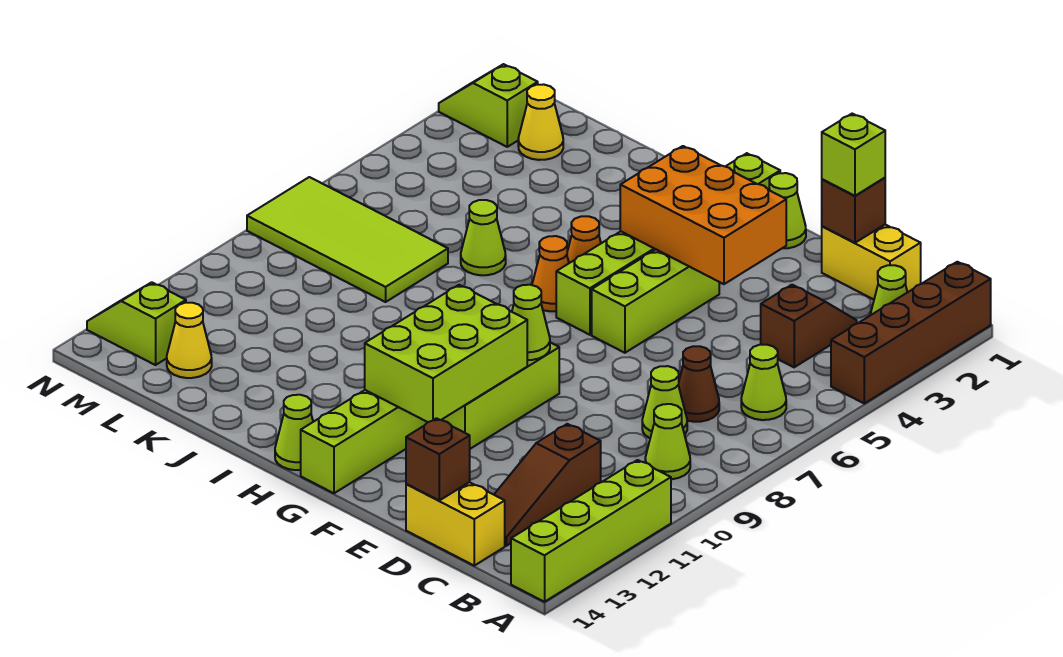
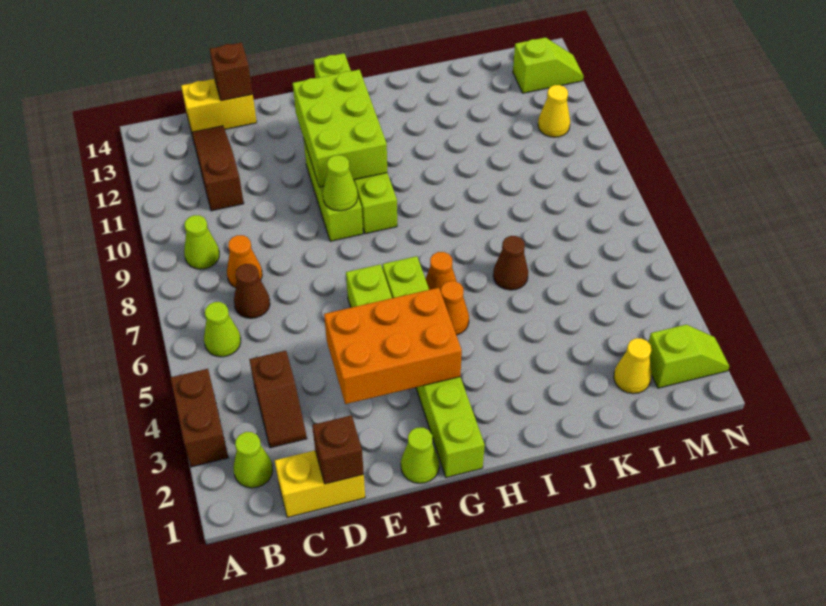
brown brick A1:A4 level 1 -> brown brick A3:A4 level 1
lime brick A11:A14 level 1 -> none
lime cone C8 level 1 -> orange cone C8 level 1
lime brick D1 level 3 -> none
lime cone H14 level 1 -> none
lime cone J6 level 1 -> brown cone J6 level 1
lime tile K7:N8 level 1 -> none
yellow cone L13 level 1 -> yellow cone M11 level 1

